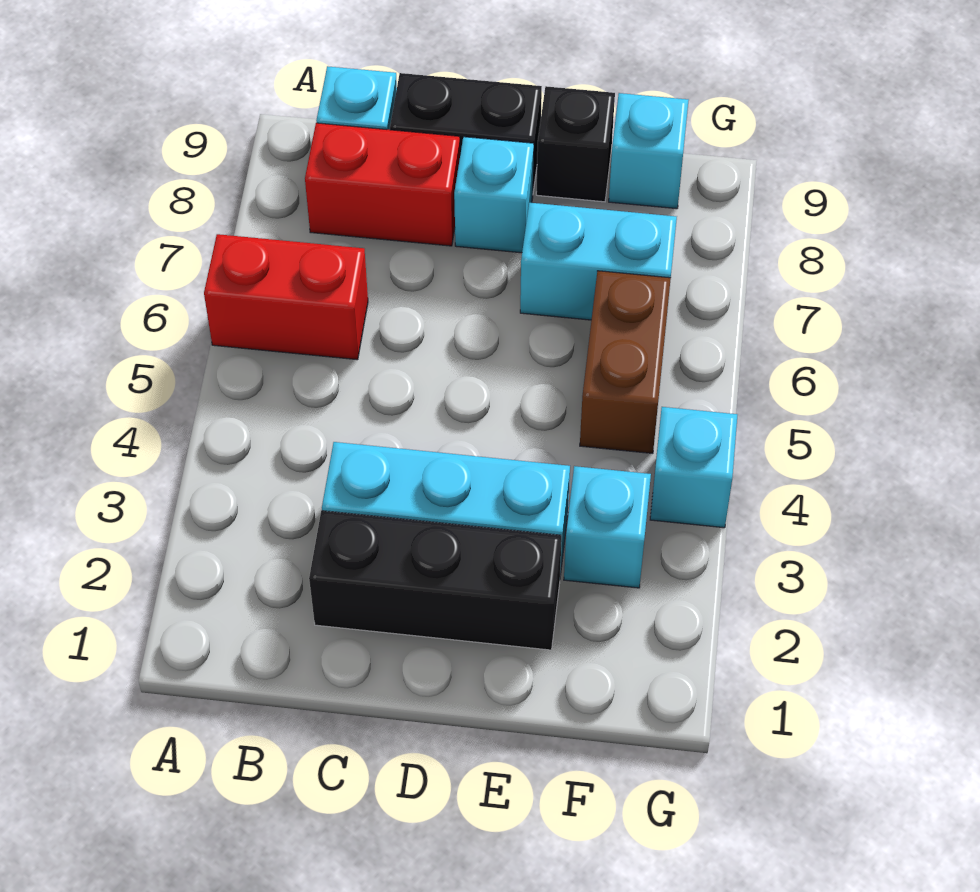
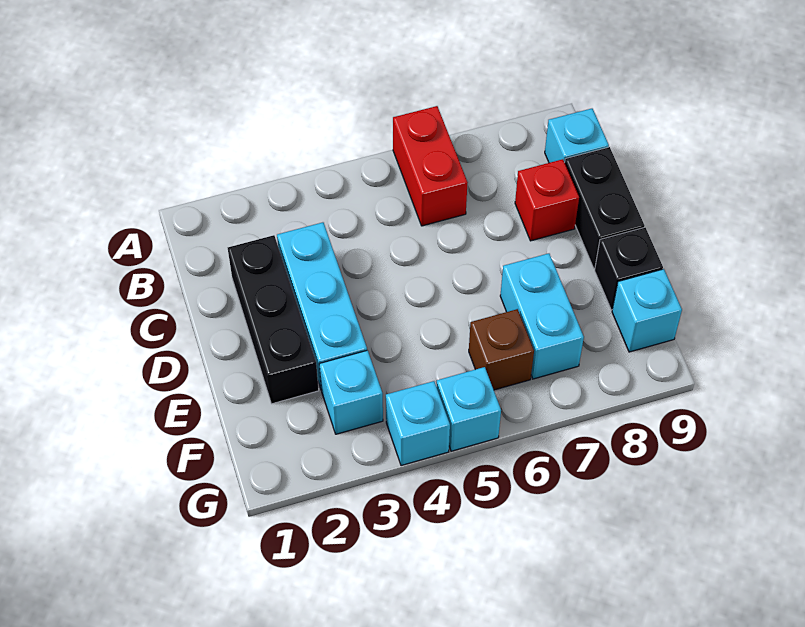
red brick B8:C8 level 1 -> red brick C8 level 1
cyan brick D8 level 1 -> cyan brick G5 level 1
brown brick F5:F6 level 1 -> brown brick F6 level 1

